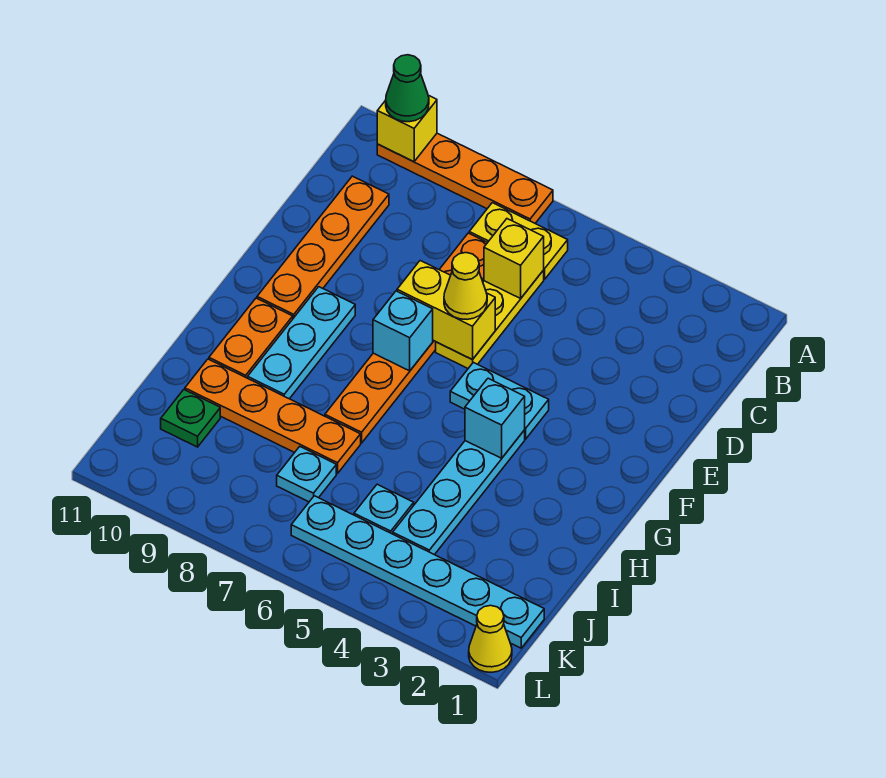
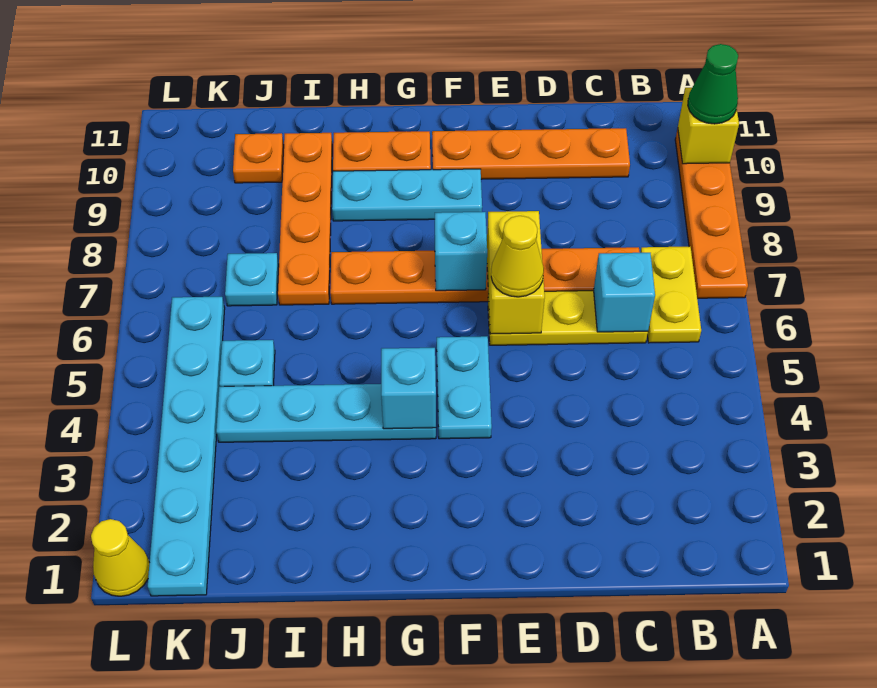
yellow brick C6 level 2 -> cyan brick C6 level 2
green plate J10 level 1 -> orange plate J10 level 1

